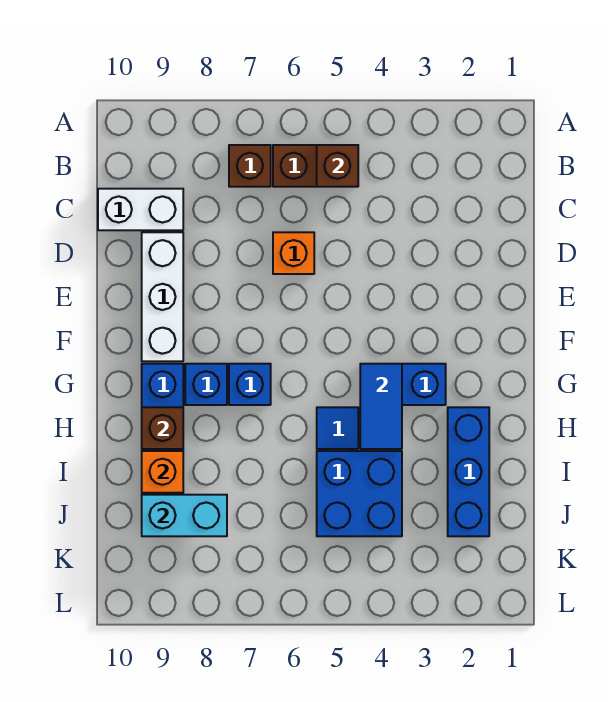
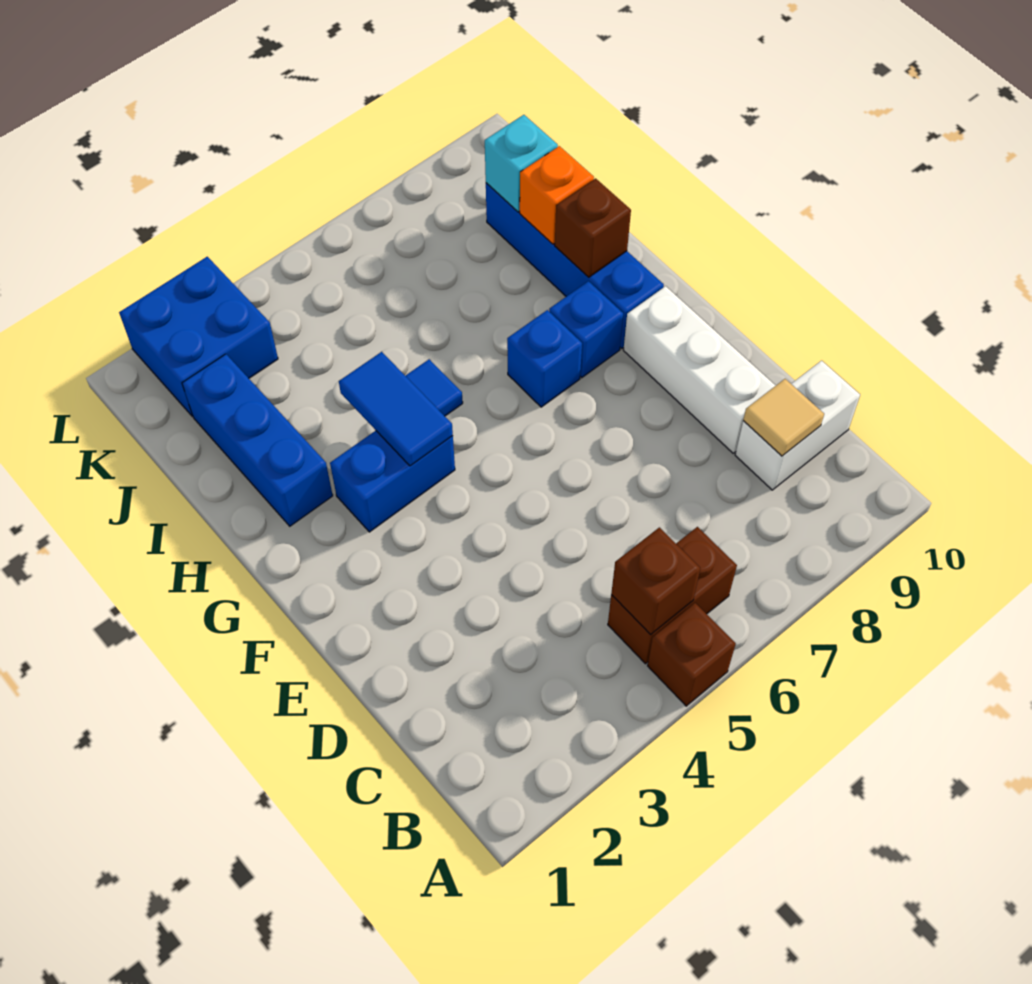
brown brick B7 level 1 -> brown brick A5 level 1
none -> tan tile C9 level 2
orange brick D6 level 1 -> none
blue brick I4:J5 level 1 -> blue brick K2:L3 level 1
cyan brick J8:J9 level 2 -> cyan brick J9 level 2

